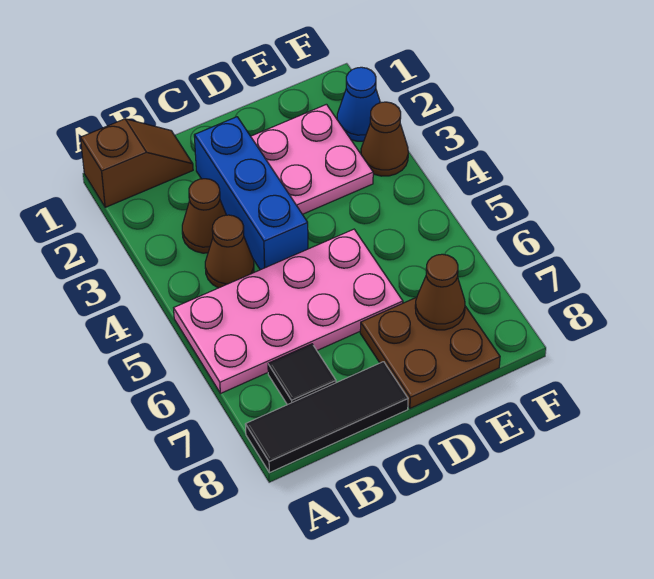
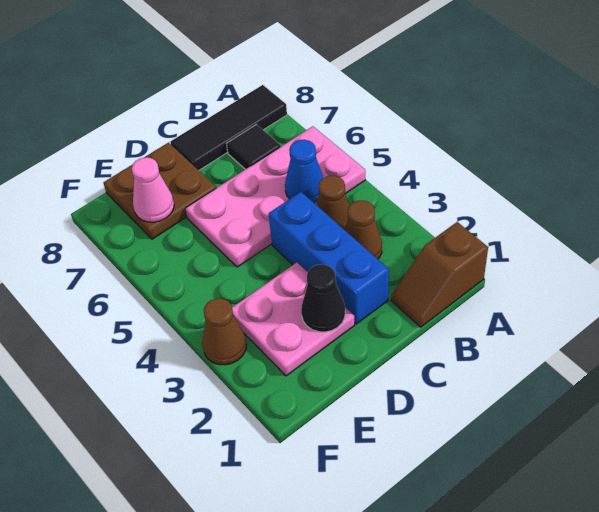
none -> black cone D2 level 2
brown cone E7 level 2 -> pink cone E7 level 2
blue cone F2 level 1 -> blue cone B5 level 2

